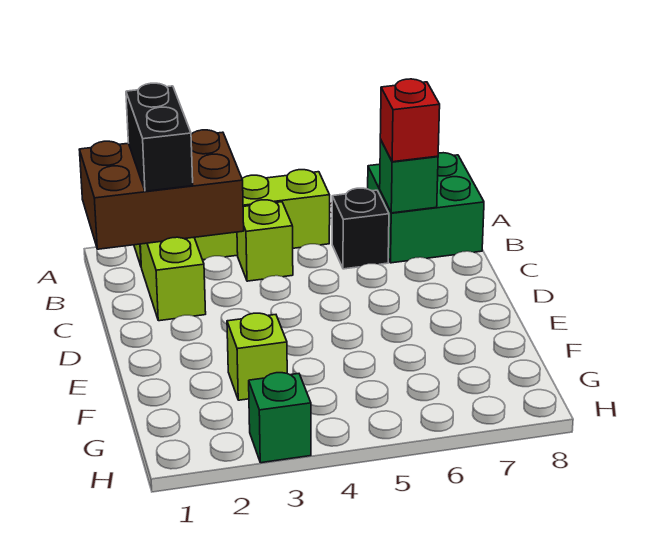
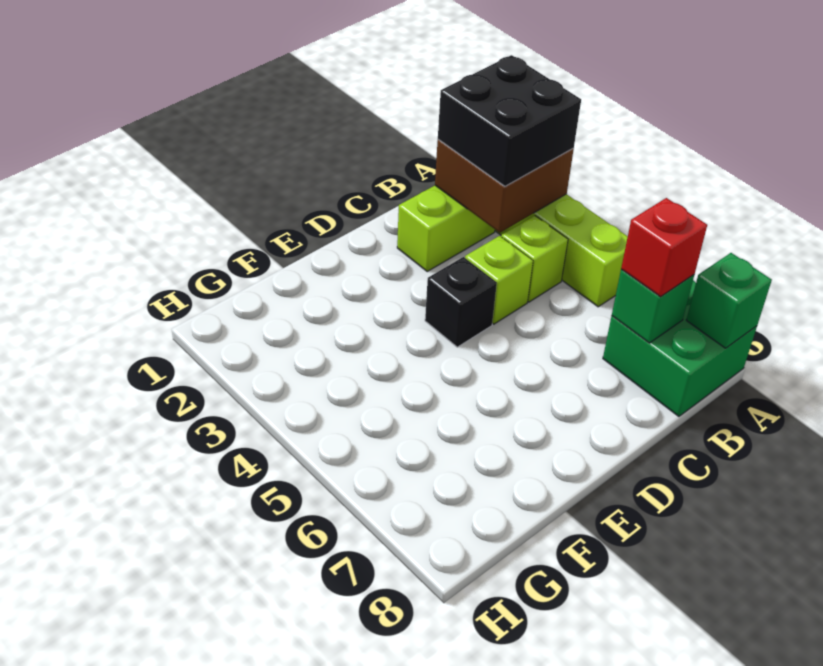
brown brick A1:B3 level 2 -> brown brick A2:B3 level 2
black brick A2:B2 level 3 -> black brick A2:B3 level 3
black brick B6 level 1 -> black brick D4 level 1
lime brick F3 level 1 -> lime brick C4 level 1
green brick H3 level 1 -> green brick A8 level 2

